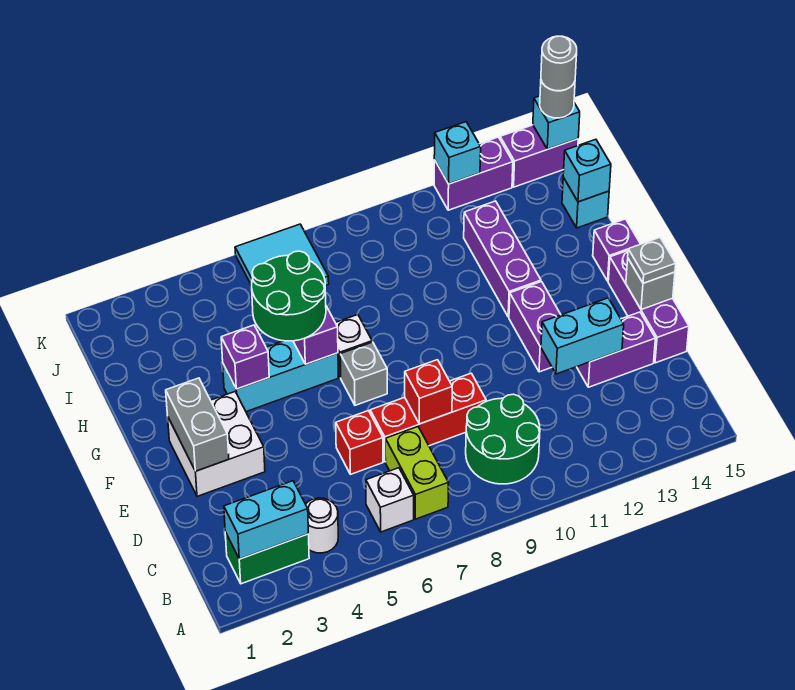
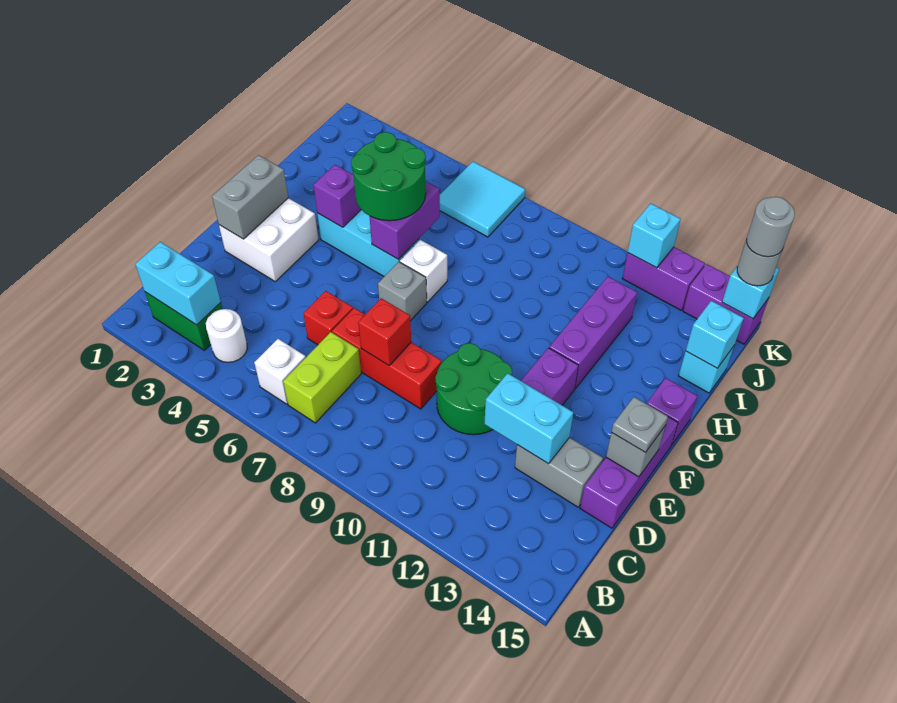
green round brick B9:C10 level 1 -> green round brick D10:E11 level 1
purple brick D13:D14 level 1 -> grey brick D13:D14 level 1

